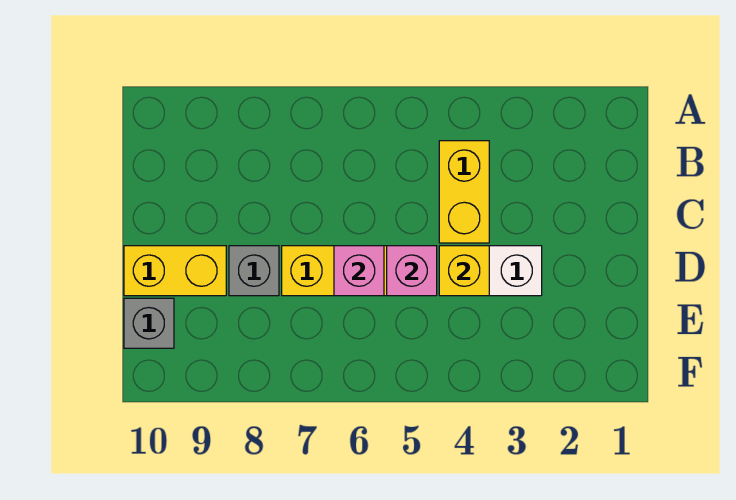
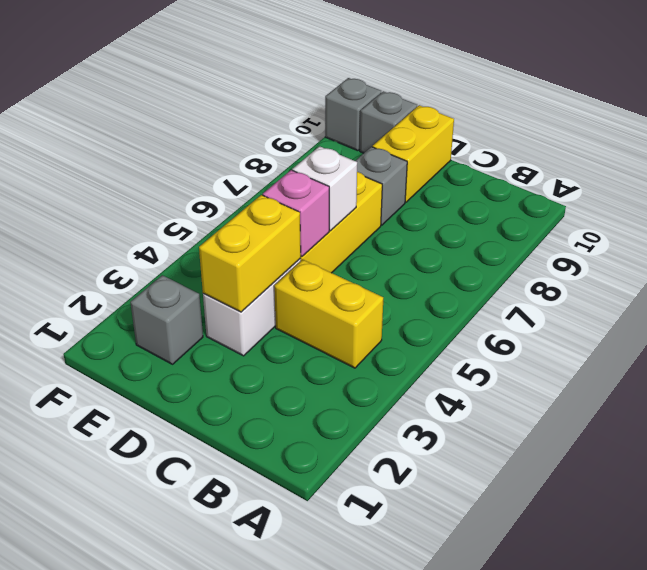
yellow brick D4 level 2 -> yellow brick D3:D4 level 2
pink brick D6 level 2 -> white brick D6 level 2
none -> grey brick E2 level 1
none -> grey brick F10 level 1

